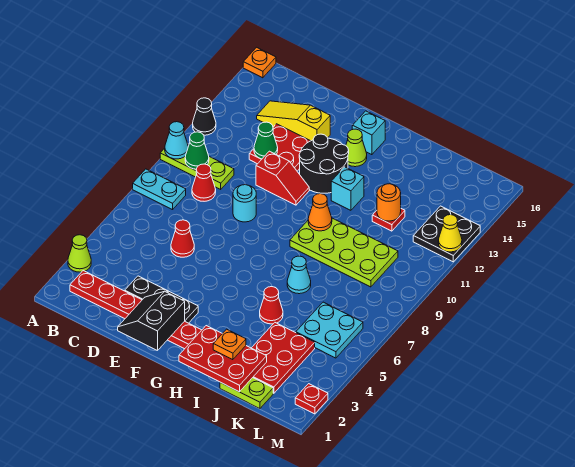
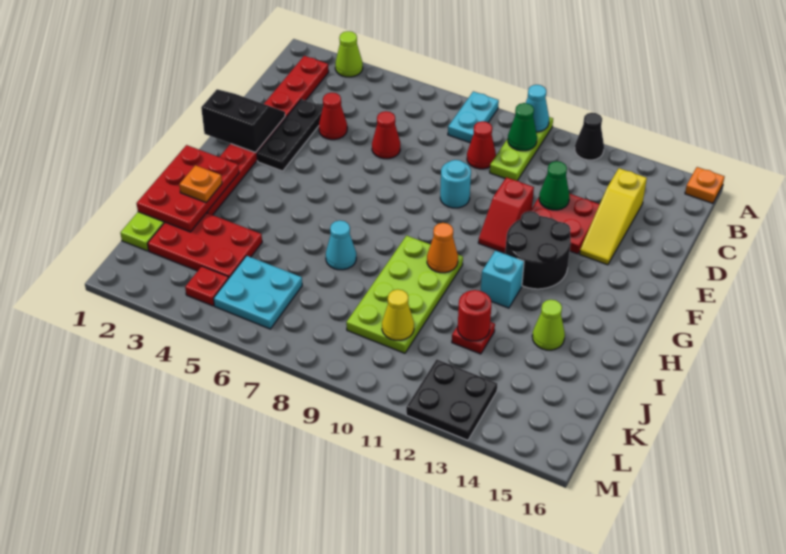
yellow slope C14:E14 level 1 top E -> yellow slope C14:E14 level 1 top C
lime cone G14 level 1 -> lime cone I14 level 1
cyan brick G15 level 1 -> none
red cone I5 level 1 -> red cone D4 level 1
orange round brick J12 level 2 -> red round brick J12 level 2
red plate M2 level 1 -> red plate L4 level 1
yellow cone M12 level 2 -> yellow cone K10 level 2

